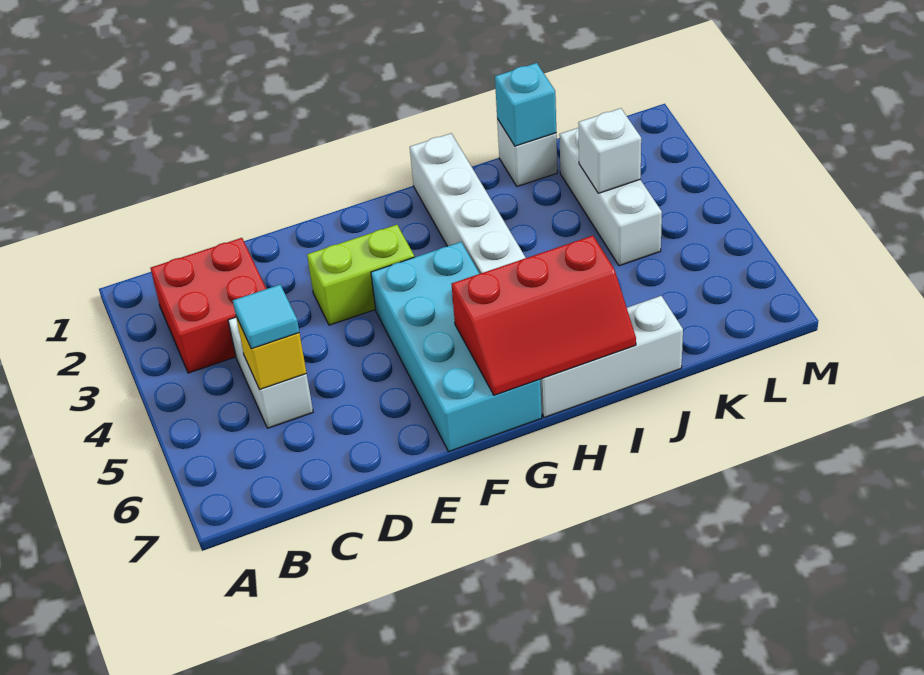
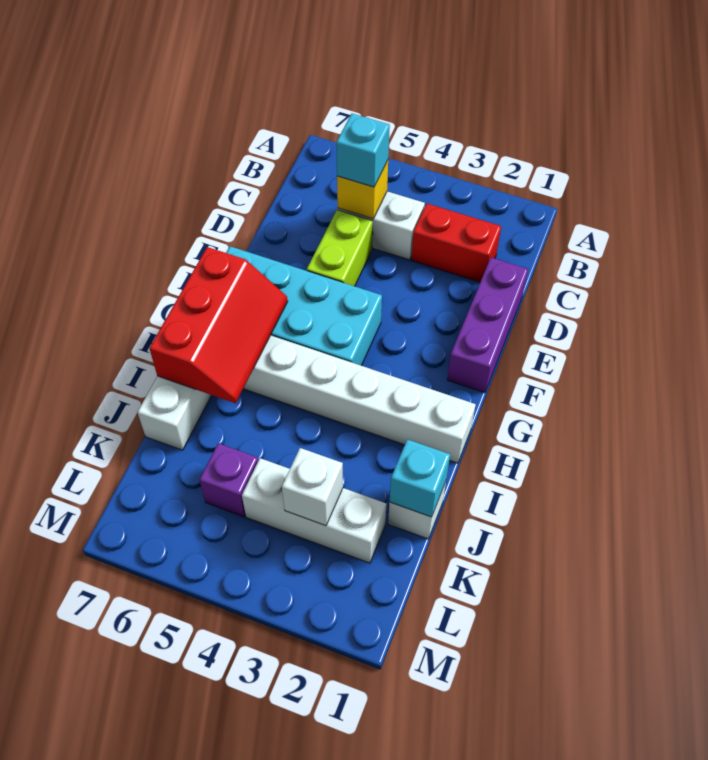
red brick B2:C3 level 1 -> red brick C2:C3 level 1
cyan tile C5 level 3 -> cyan brick C5 level 3
none -> purple brick D1:F1 level 1
lime brick E3:F3 level 1 -> lime brick D5:E5 level 1
red slope G6:I7 level 2 top 6 -> red slope G6:I7 level 2 top 7
none -> purple brick K5 level 1

